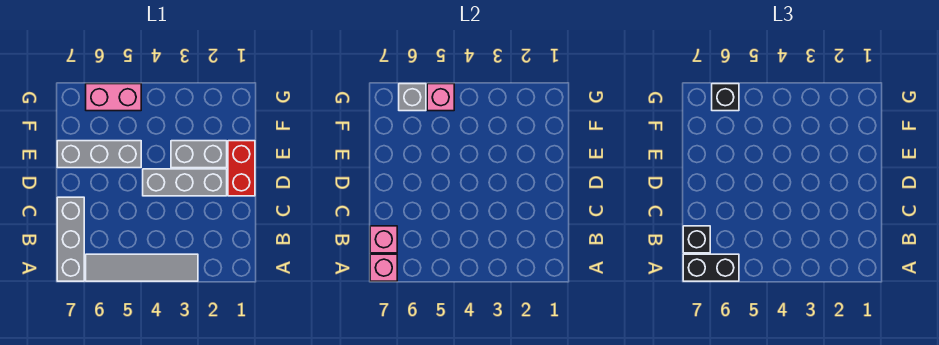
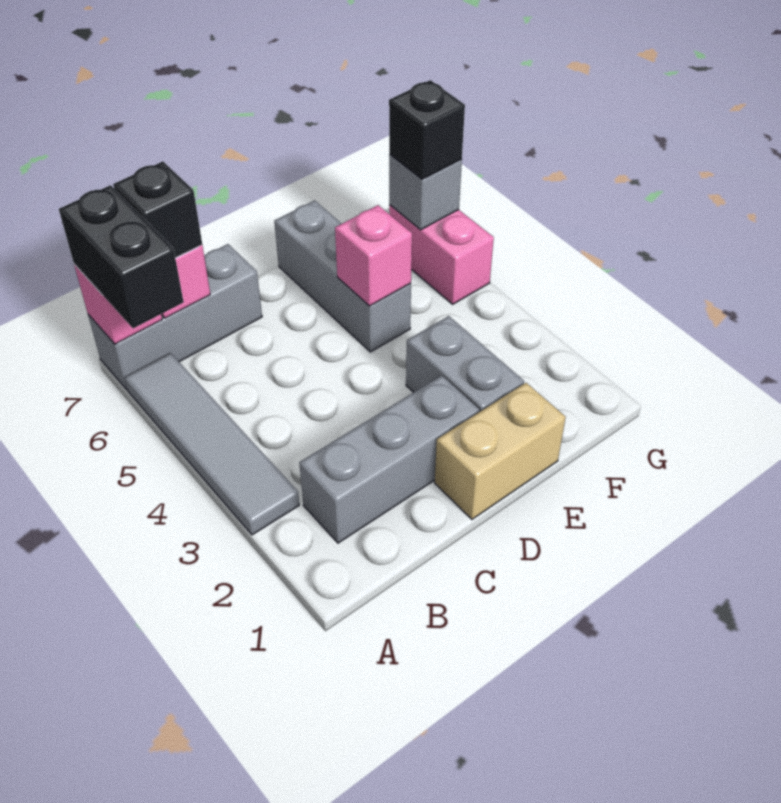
red brick D1:E1 level 1 -> tan brick D1:E1 level 1
grey brick D2:D4 level 1 -> grey brick B2:D2 level 1
pink brick G5 level 2 -> pink brick E5 level 2

